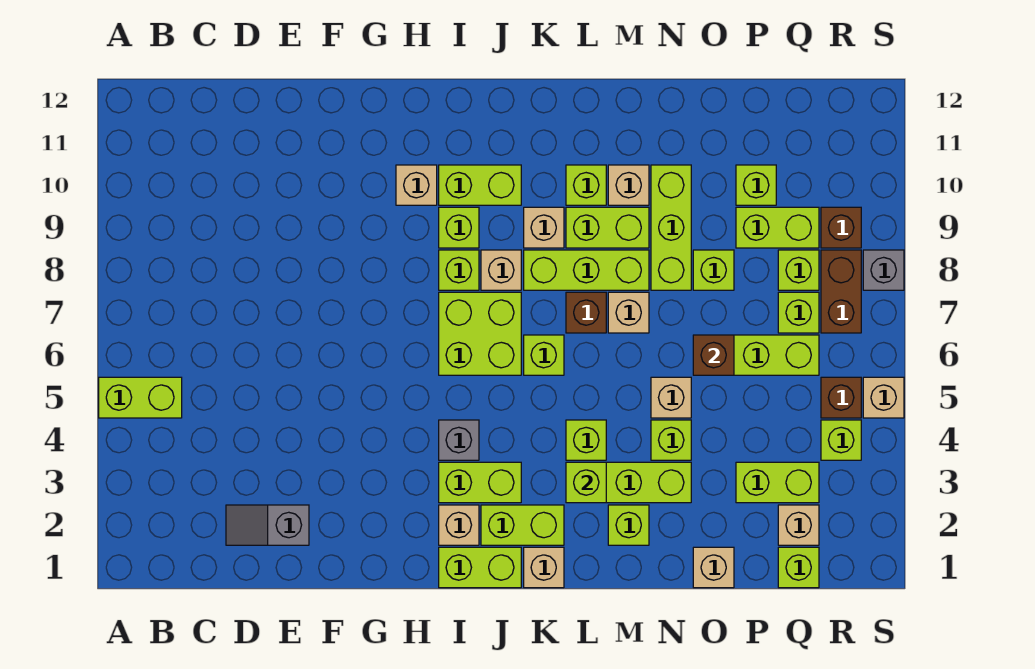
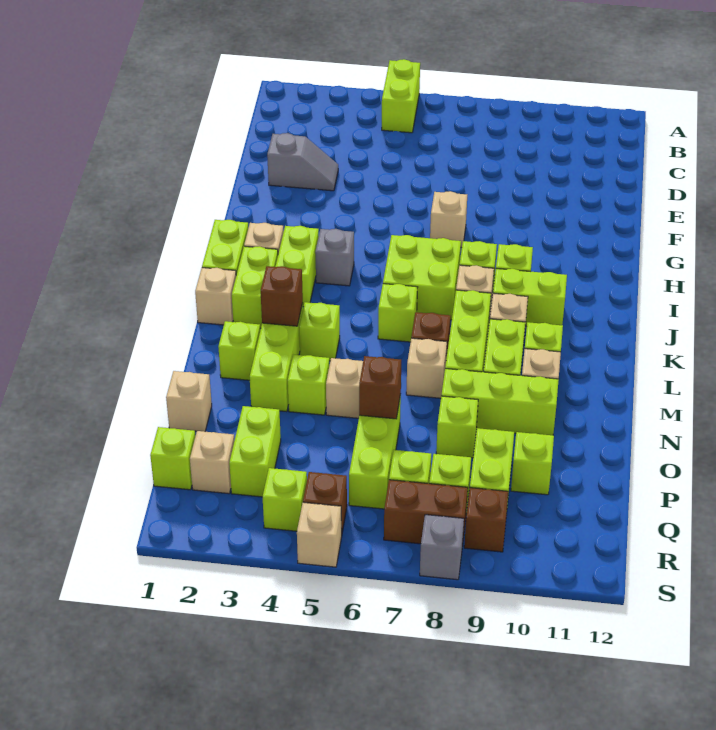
grey slope D2:E2 level 1 top E -> grey slope E2:E3 level 1 top 2
tan brick H10 level 1 -> tan brick G7 level 1
lime brick I10:J10 level 1 -> lime brick J9:J10 level 1
lime brick L3 level 2 -> brown brick L3 level 2

